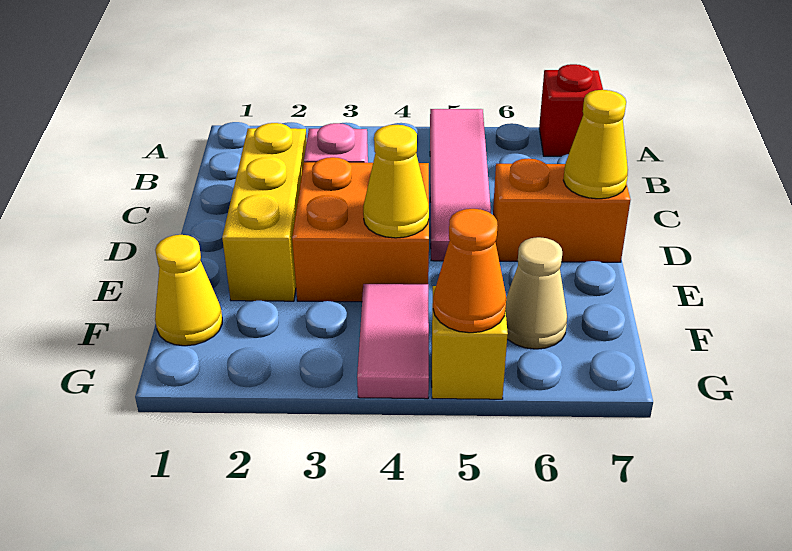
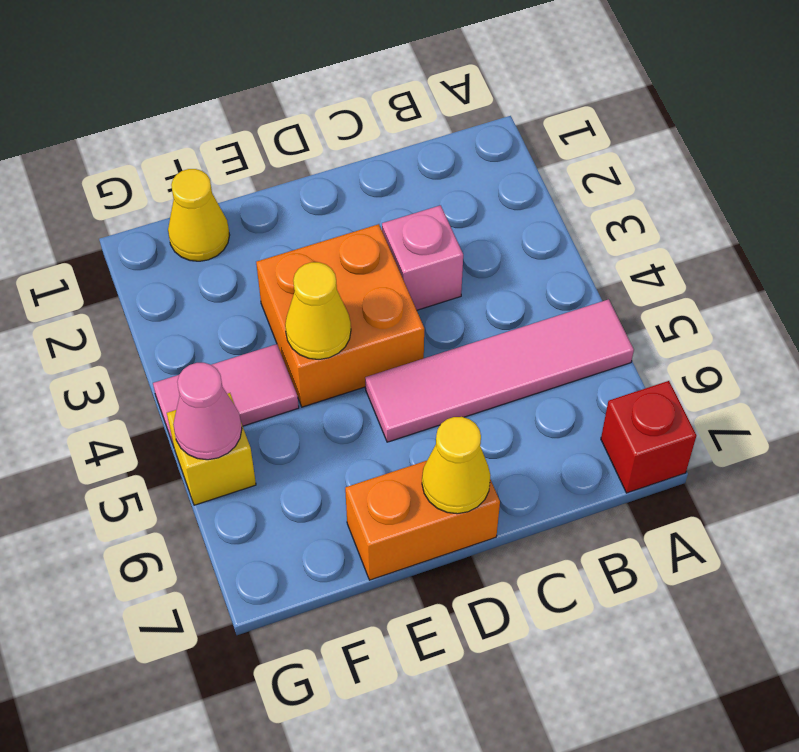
yellow brick C2:E2 level 1 -> none
orange brick D6:D7 level 1 -> orange brick D7:E7 level 1
tan cone F6 level 1 -> none
orange cone G5 level 2 -> pink cone G5 level 2

